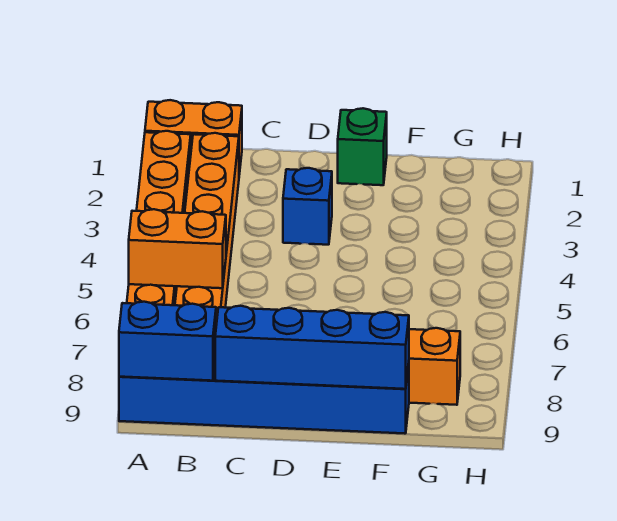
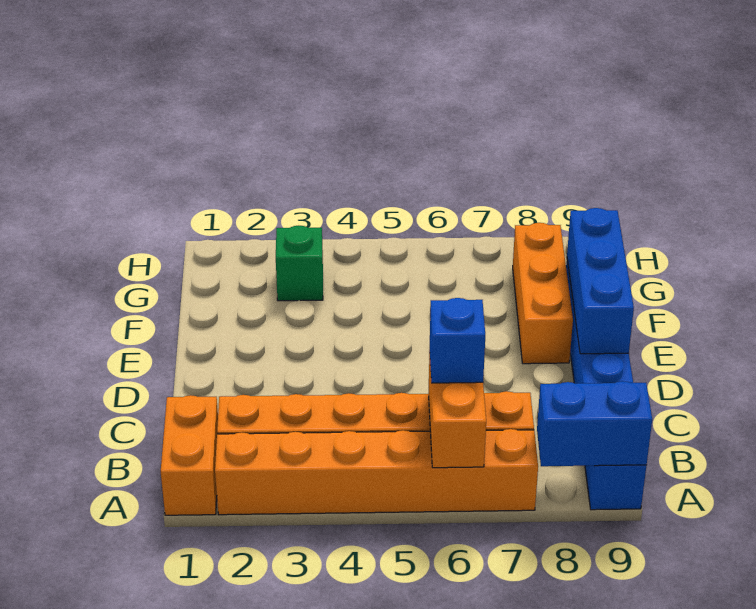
blue brick A9:B9 level 2 -> blue brick A8:A9 level 2
blue brick C9:F9 level 2 -> blue brick D9:F9 level 2
blue brick D3 level 1 -> blue brick B6 level 3
green brick E1 level 1 -> green brick G3 level 1

